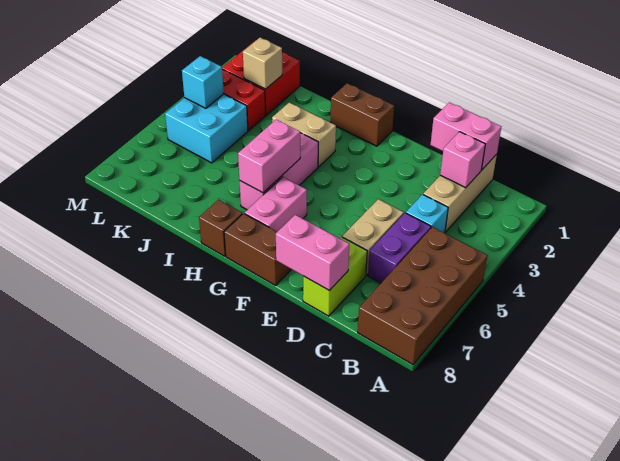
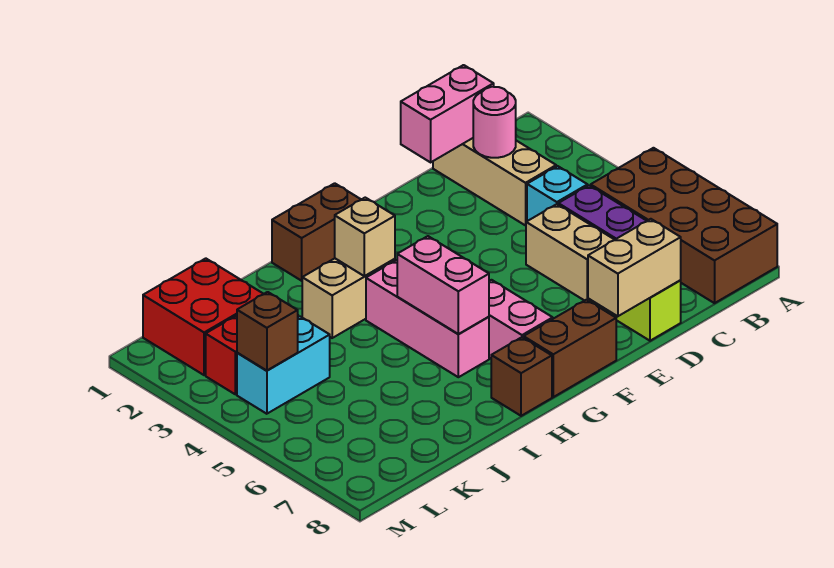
pink brick C2 level 2 -> pink round brick C2 level 2
pink brick D8:E8 level 2 -> tan brick D8:E8 level 2
tan brick K2 level 2 -> tan brick H3 level 2
cyan brick K4:L5 level 1 -> cyan brick K4:L4 level 1
cyan brick L4 level 2 -> brown brick L4 level 2

